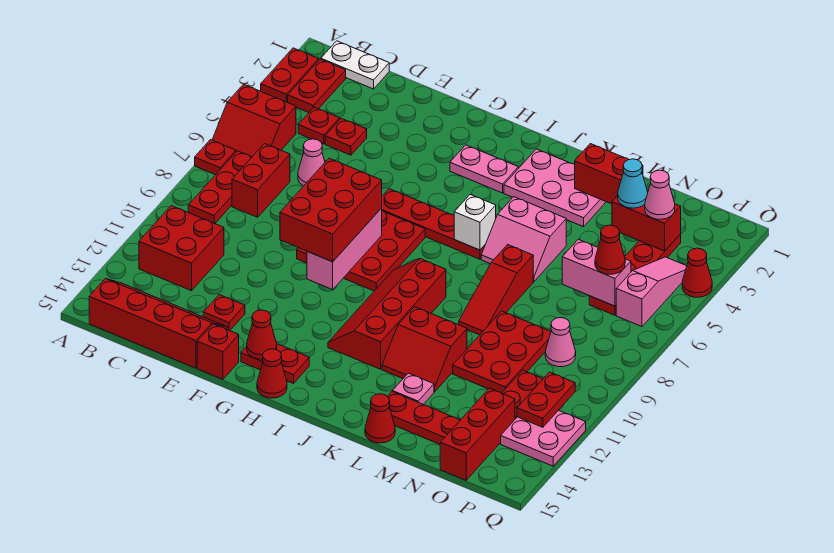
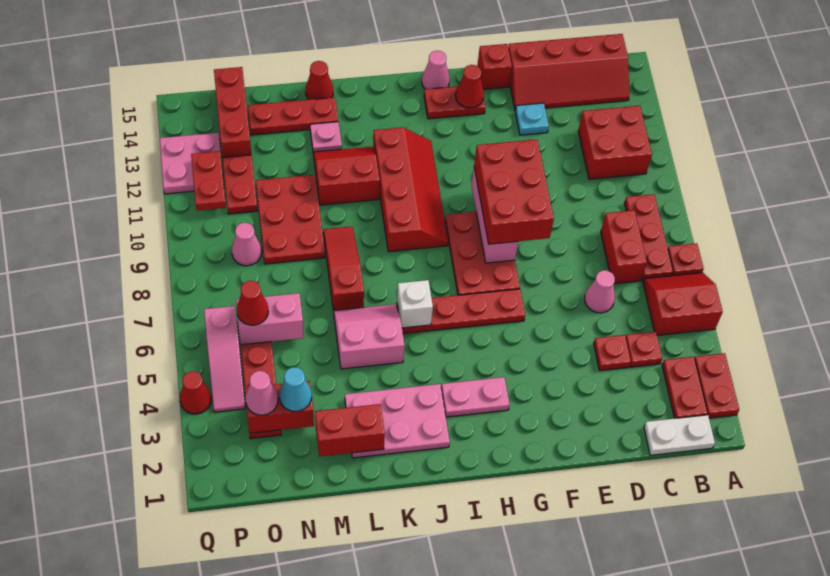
red plate E13 level 1 -> cyan plate E13 level 1
red plate F7:H9 level 1 -> red plate G7:H9 level 1
red cone H15 level 1 -> pink cone H15 level 1

